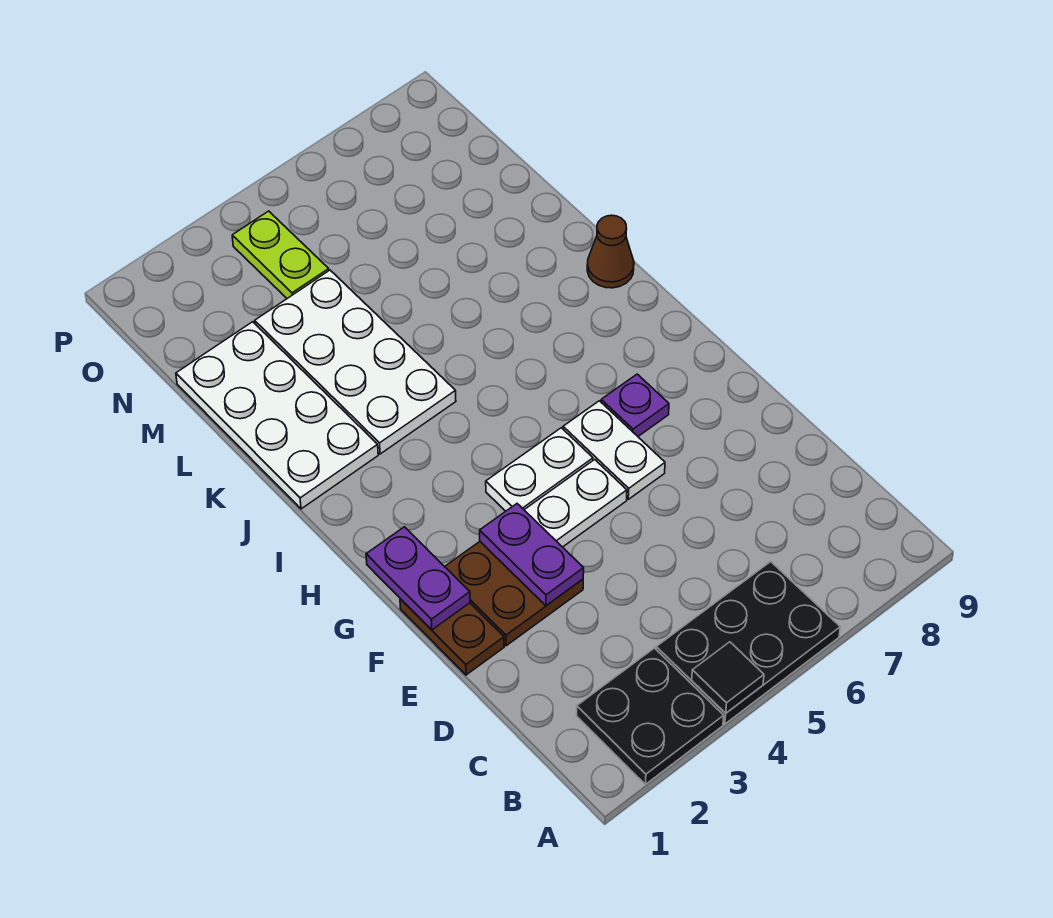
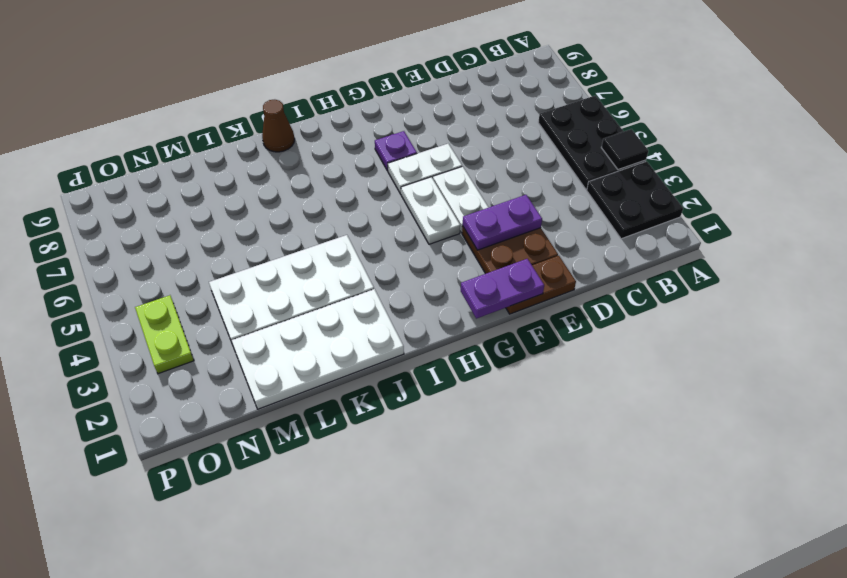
lime plate N4:O4 level 1 -> lime plate O3:O4 level 1

